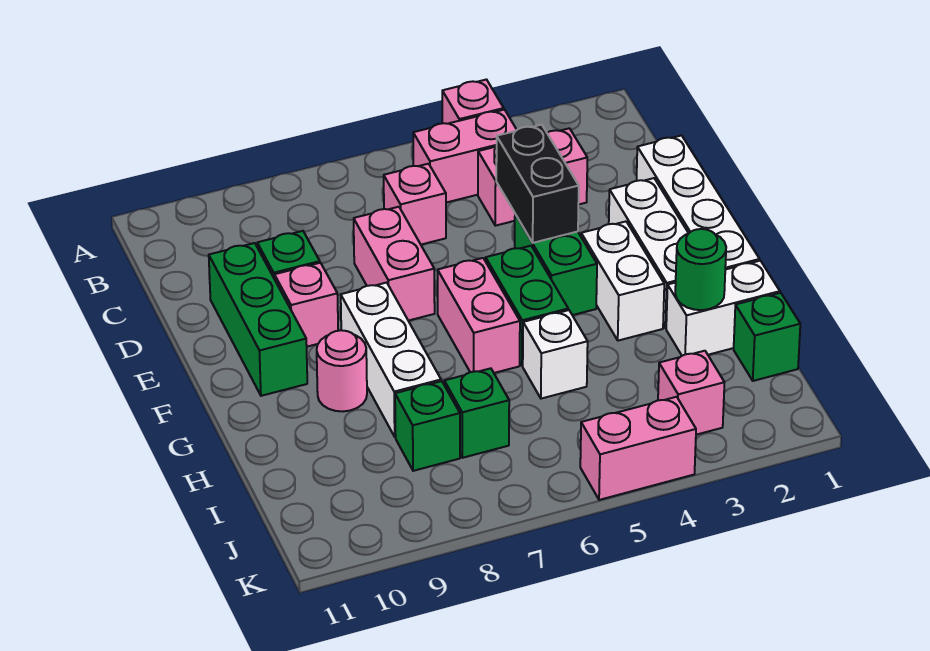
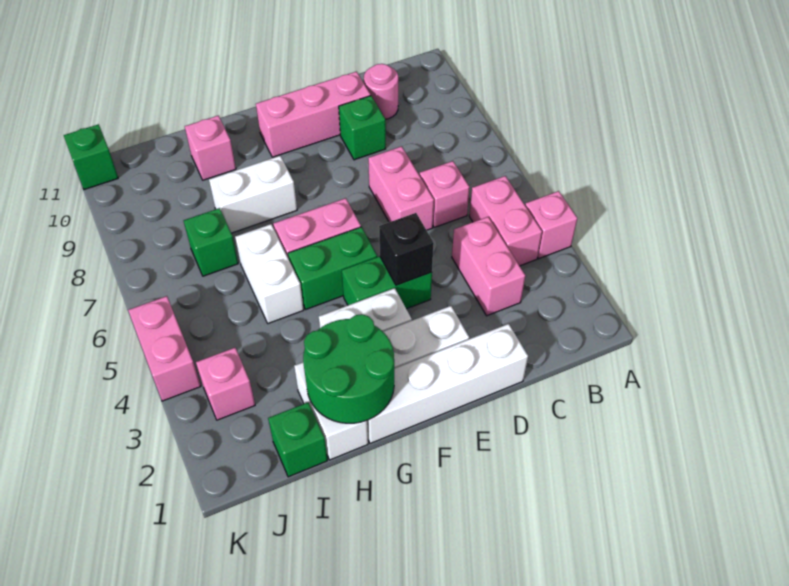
black brick D4:E4 level 2 -> black brick E4 level 2
pink brick D7:E7 level 1 -> pink brick D6:D7 level 1
green brick D10:F10 level 1 -> pink brick D10:F10 level 1
pink brick E9 level 1 -> pink brick H10 level 1
white brick F8:H8 level 1 -> white brick G8:H8 level 1
pink round brick G9 level 1 -> pink round brick C10 level 1
green round brick H2 level 2 -> green round brick G1:H2 level 2
white brick H5 level 1 -> white brick H5:H6 level 1
green brick I8 level 1 -> green brick K11 level 1

